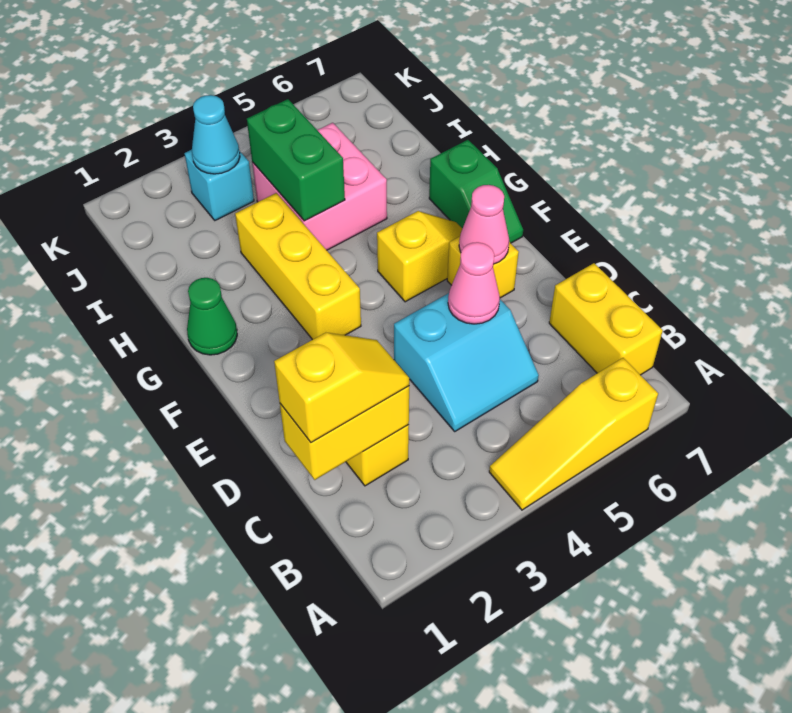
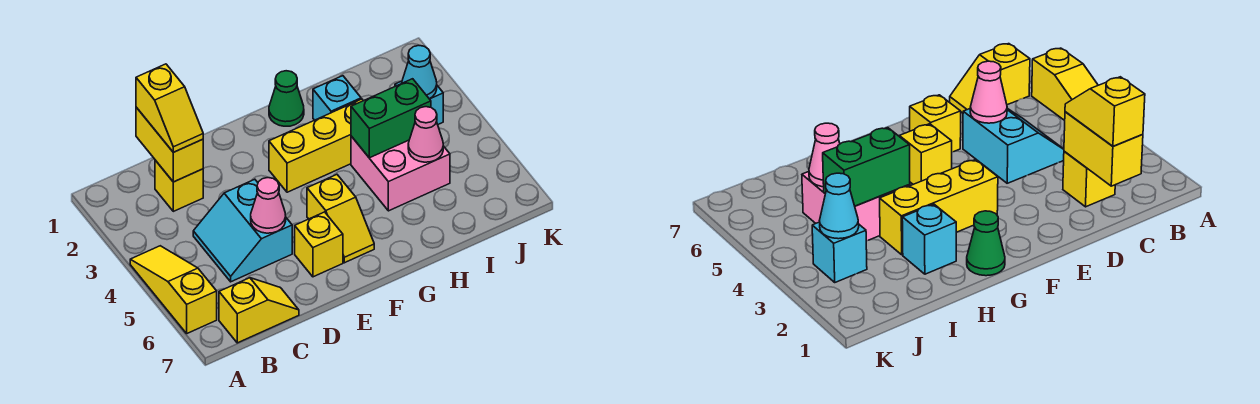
yellow brick B7:C7 level 1 -> yellow slope B7:C7 level 1 top B
pink cone E6 level 2 -> pink cone I5 level 2
green slope F7:G7 level 1 top G -> none
none -> cyan brick H2 level 1

